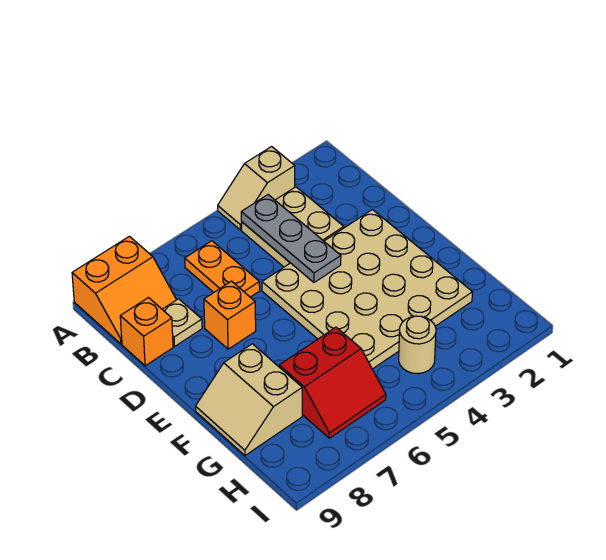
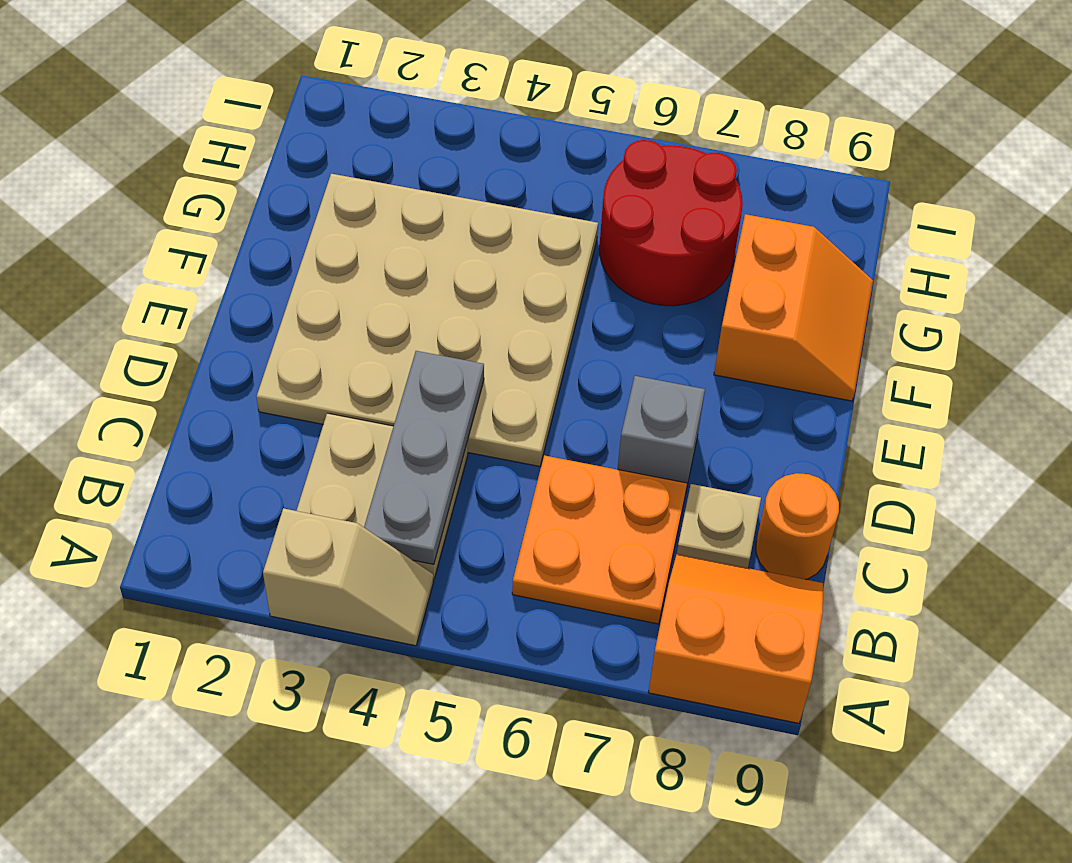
orange plate B6:C6 level 1 -> orange plate B6:C7 level 1
orange brick C9 level 1 -> orange round brick C9 level 1
orange brick D7 level 1 -> grey brick D7 level 1
tan slope F8:G9 level 1 top 8 -> orange slope F8:G9 level 1 top 8
red slope G6:H7 level 1 top G -> red round brick G6:H7 level 1
tan round brick H4 level 1 -> none

